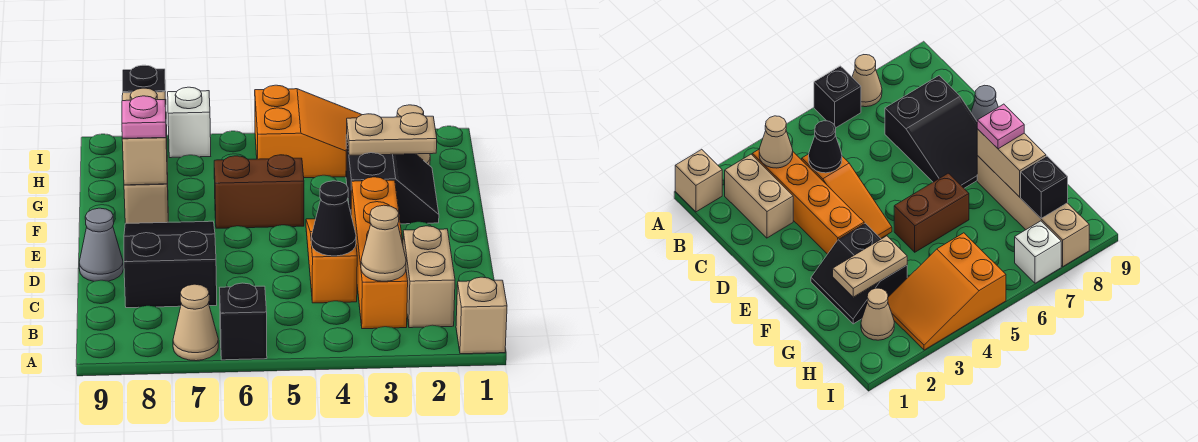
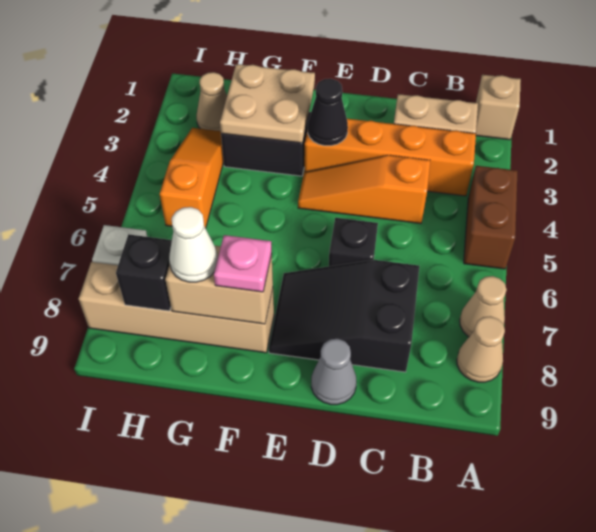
black brick A6 level 1 -> black brick D6 level 1
tan cone B3 level 2 -> tan cone A8 level 1
black cone C4 level 2 -> black cone E3 level 2
brown brick F5:F6 level 1 -> brown brick A4:A5 level 1
tan plate G2:G3 level 2 -> tan plate F2:G3 level 2
none -> white cone G8 level 3
orange slope H3:I5 level 1 top 5 -> orange slope H3:H5 level 1 top 5

